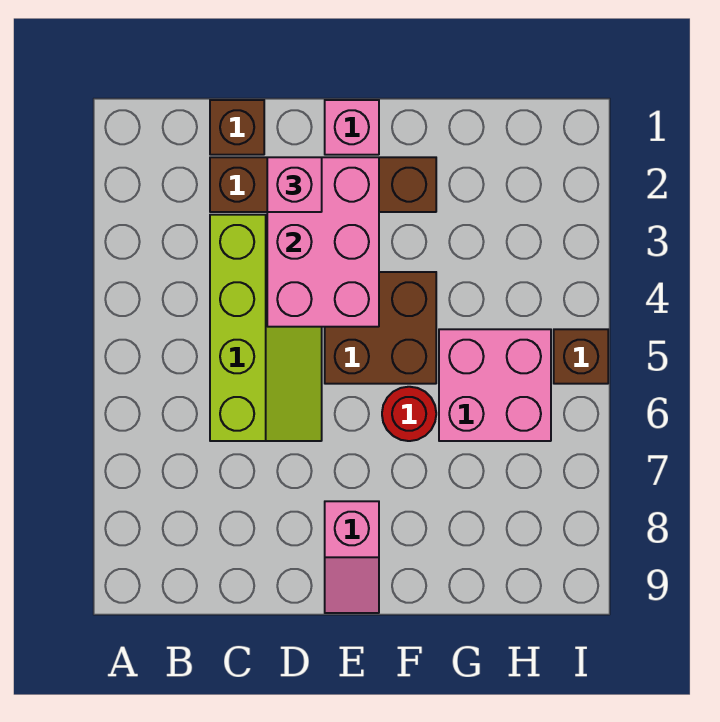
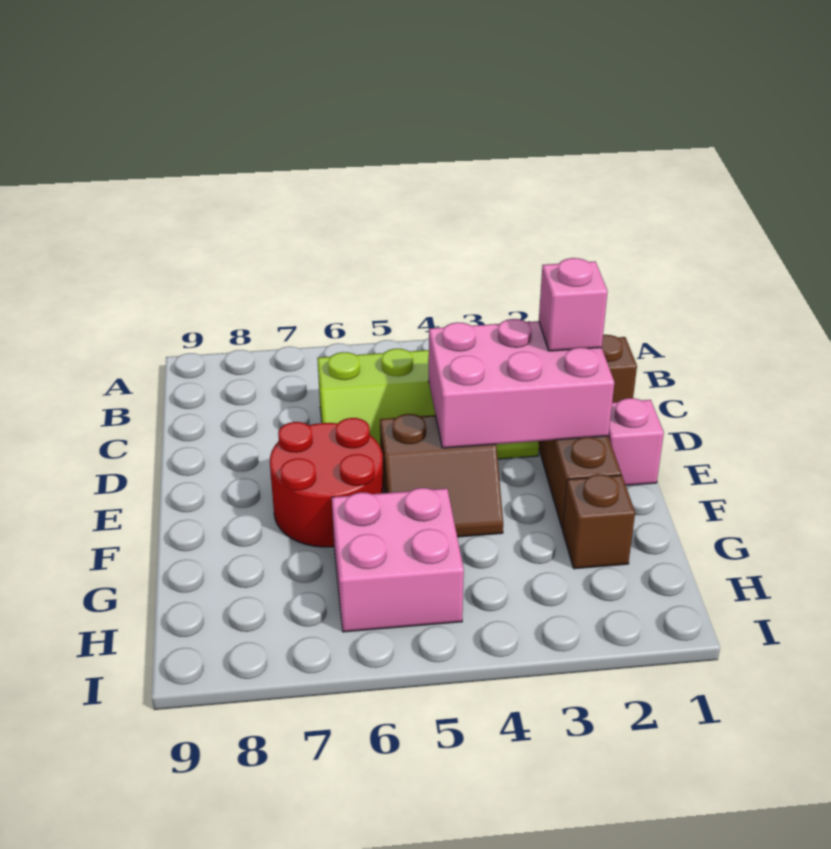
brown brick E4:F5 level 1 -> brown slope E4:F5 level 1 top E
pink slope E8:E9 level 1 top 8 -> none
red round brick F6 level 1 -> red round brick E6:F7 level 1
brown brick I5 level 1 -> brown brick G2 level 1

